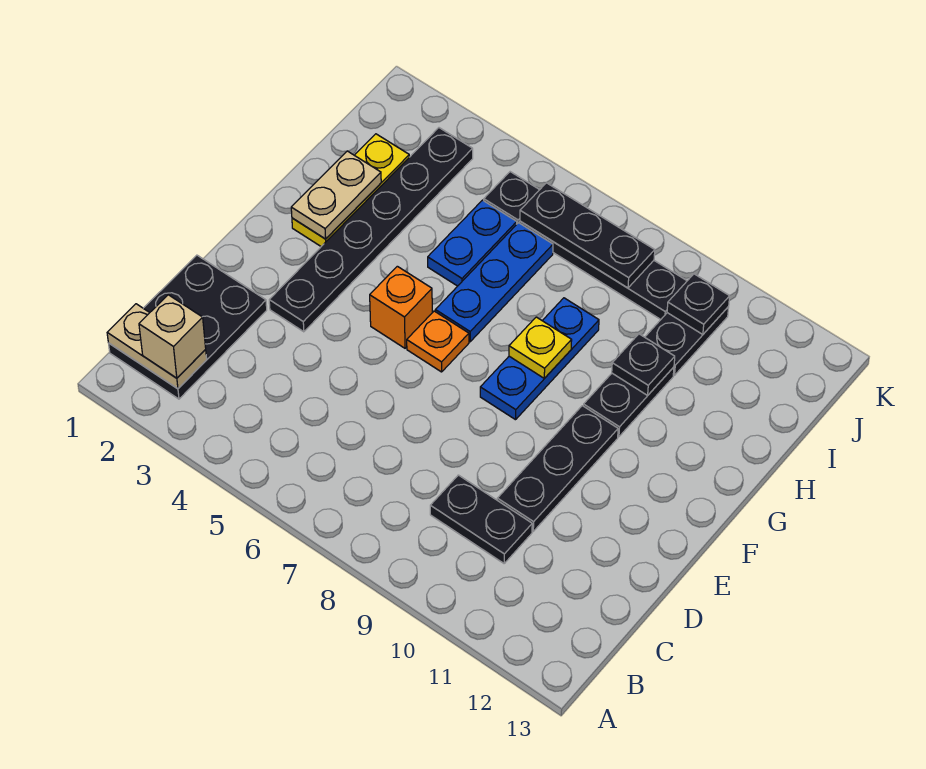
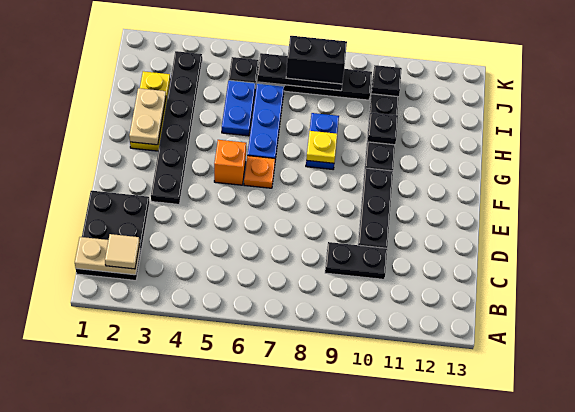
tan brick B2 level 3 -> tan tile B2 level 3
blue plate F8:H8 level 1 -> blue plate G8:H8 level 1
none -> black brick J7:J8 level 3

